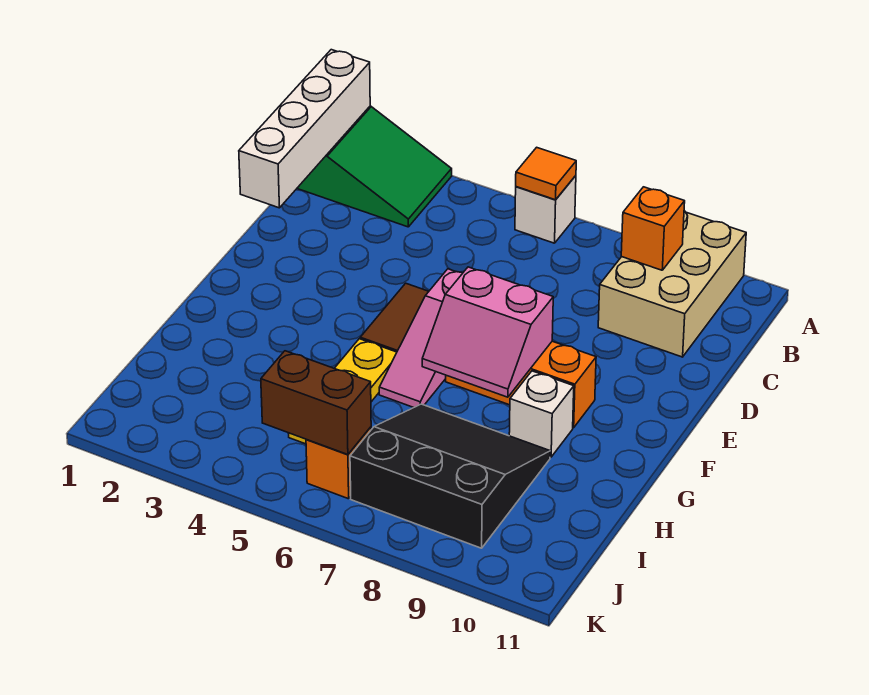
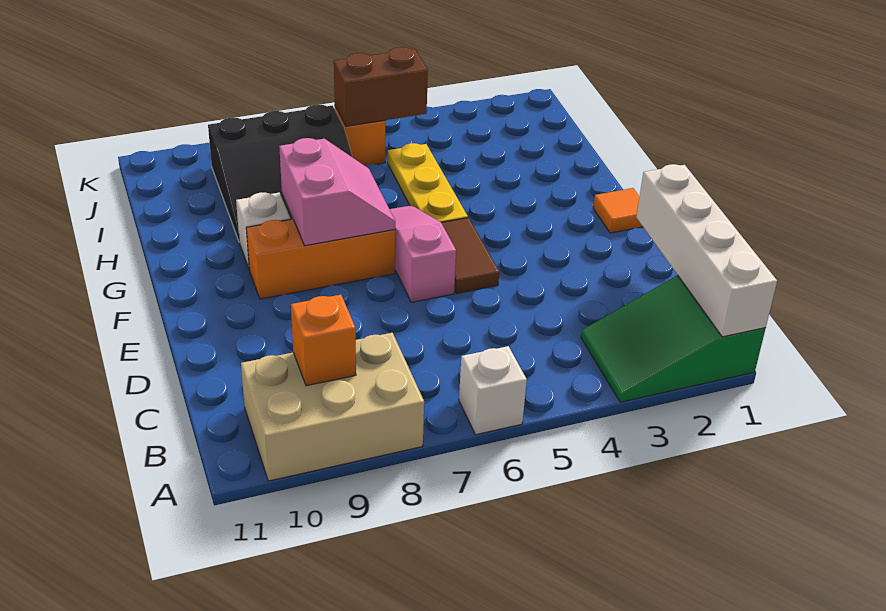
orange tile A6 level 2 -> orange tile F1 level 1
tan brick A9:C10 level 1 -> tan brick A8:B10 level 1
pink slope F7:G8 level 2 top F -> pink slope F7:G8 level 2 top 8

